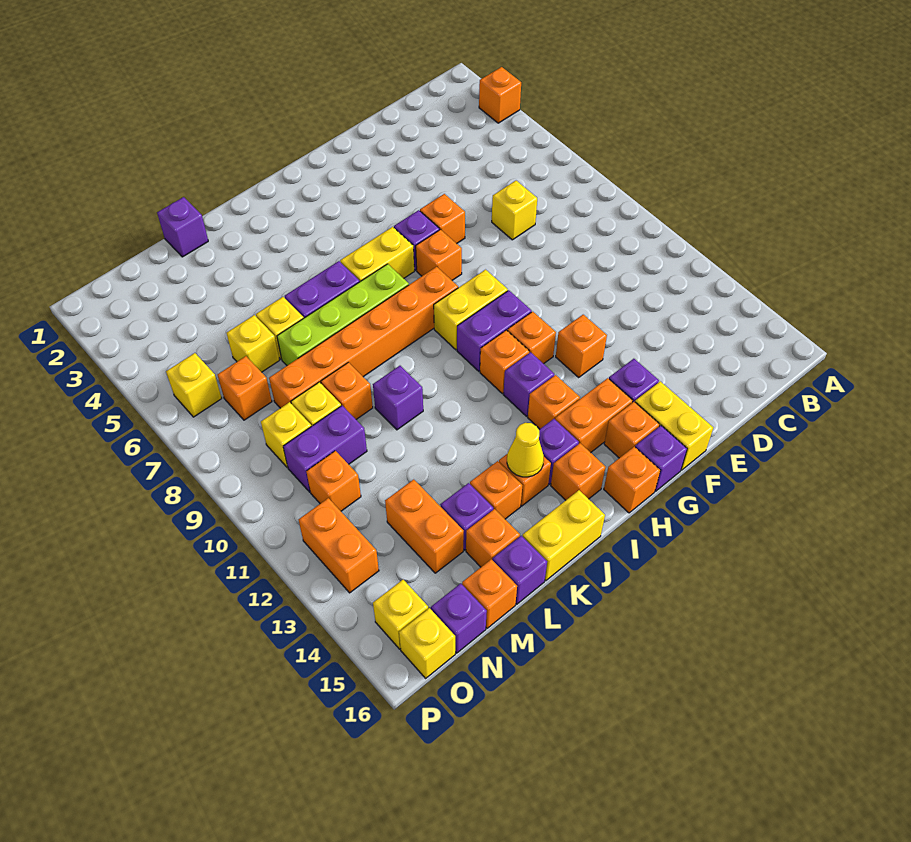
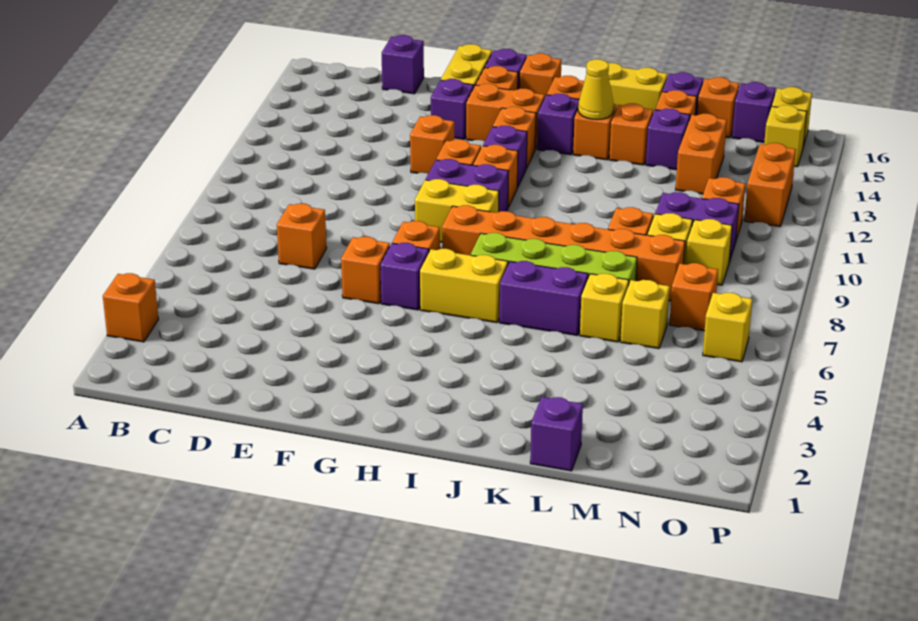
yellow brick D7 level 1 -> orange brick D7 level 1
purple brick K10 level 1 -> purple brick D16 level 1

